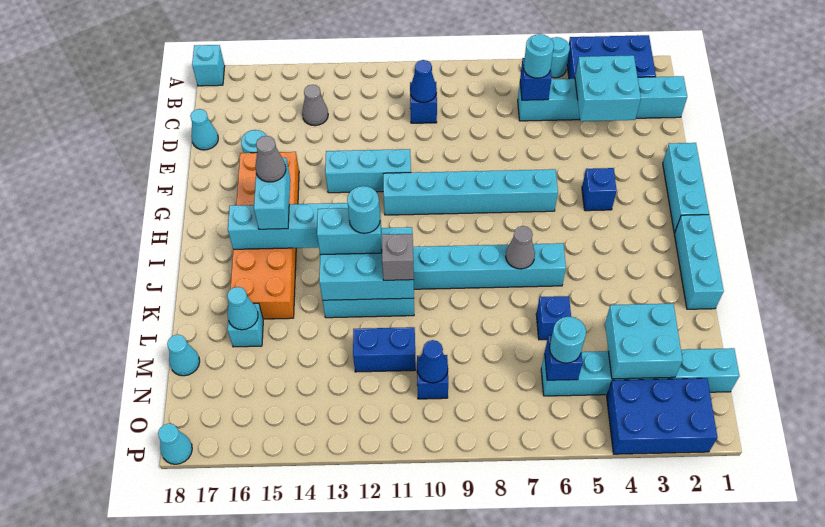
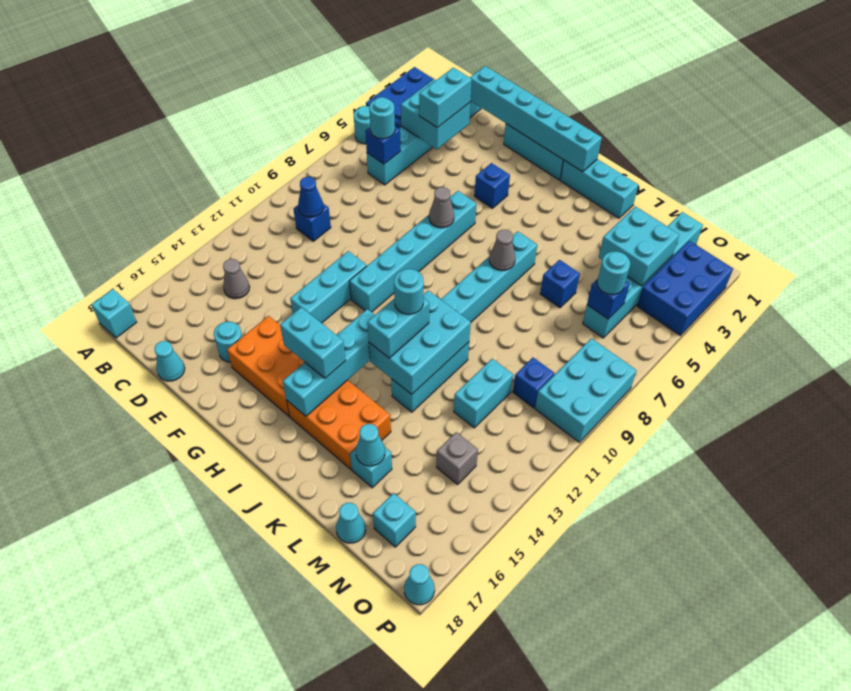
none -> cyan brick D1:I1 level 2
none -> cyan brick D3:D4 level 3
grey cone H15 level 4 -> grey cone G7 level 2
grey brick K11 level 3 -> grey brick N14 level 1
blue brick M11:M12 level 1 -> cyan brick M11:M12 level 1
blue cone N10 level 2 -> none
none -> cyan brick N17 level 1
none -> cyan brick O8:P10 level 1

